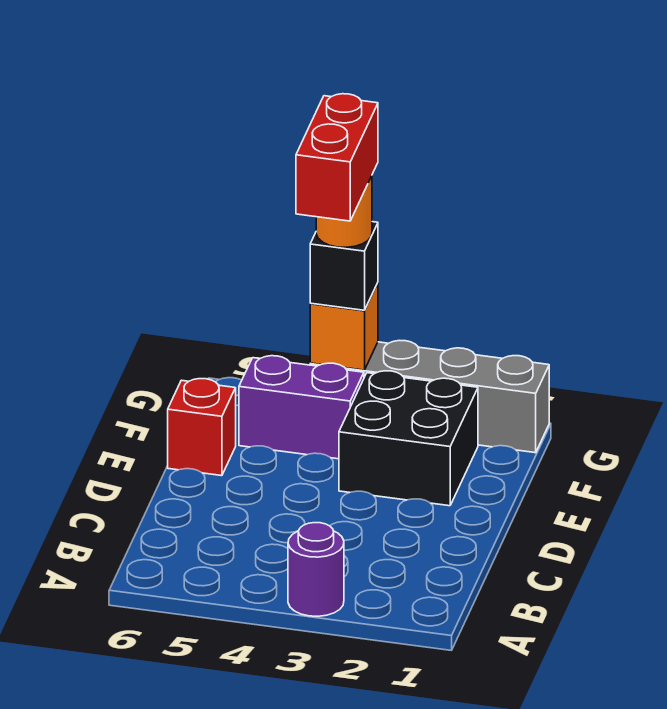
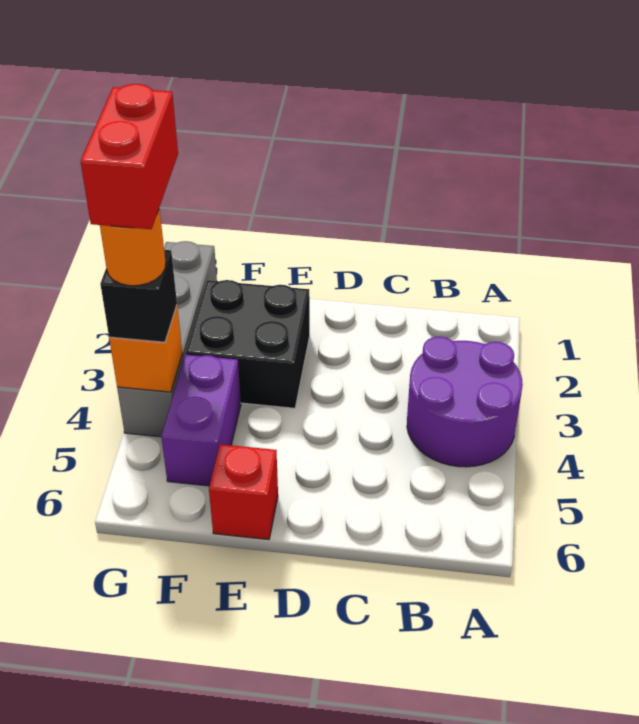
purple round brick A3 level 1 -> purple round brick A3:B4 level 1
red brick F4:G4 level 5 -> red brick G3:G4 level 5

